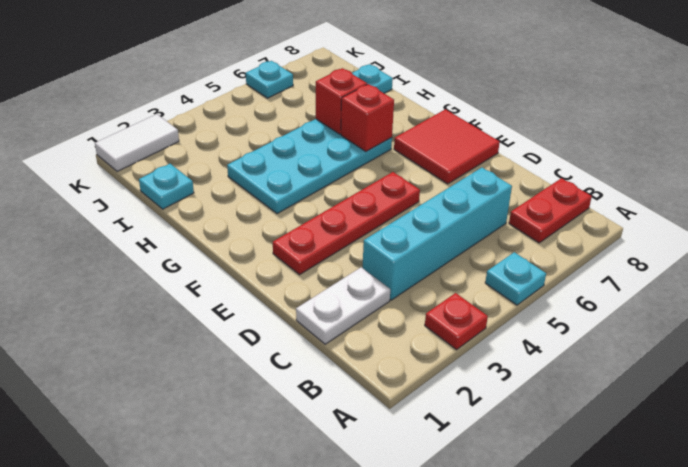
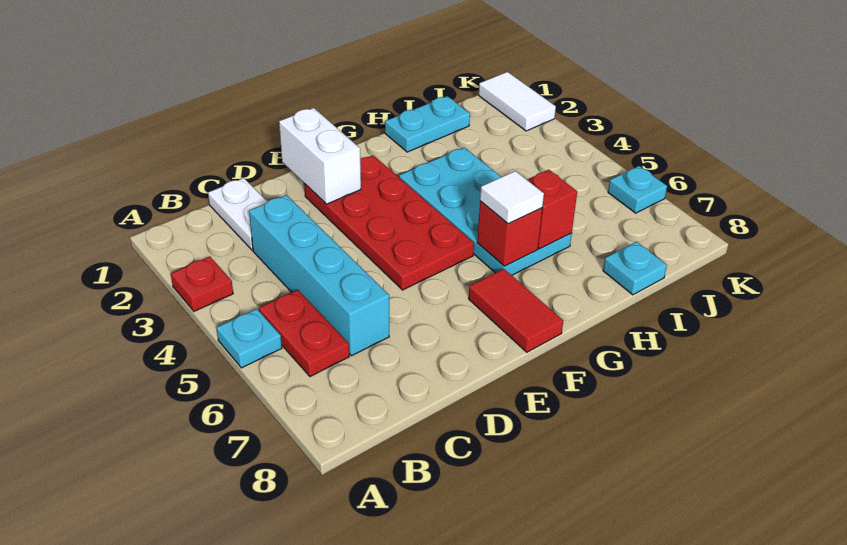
red plate B7:B8 level 1 -> red plate B5:B6 level 1
none -> white brick E1:E2 level 2
red plate E2:E5 level 1 -> red plate E2:F5 level 1
red tile E7:F8 level 1 -> red tile F7:F8 level 1
none -> white tile G6 level 3
cyan plate I1 level 1 -> cyan plate H1:I1 level 1

